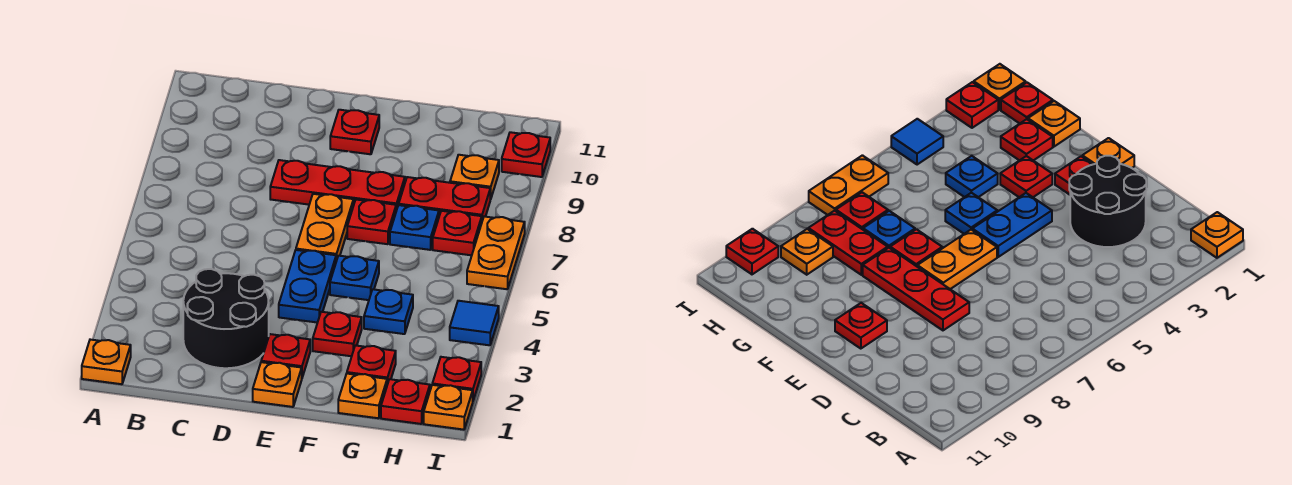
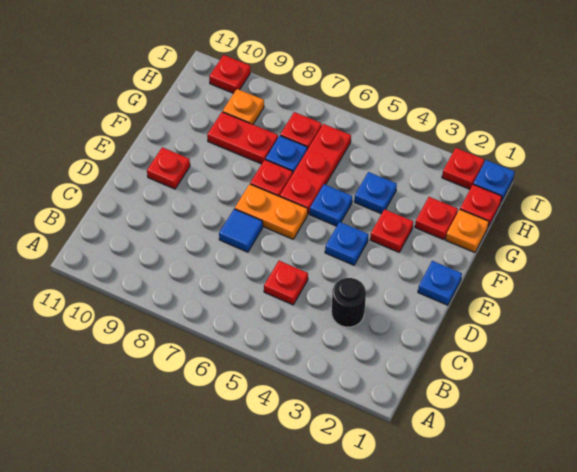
orange plate A1 level 1 -> none
black round brick C2:D3 level 1 -> black round brick C3 level 1
red plate D8:F8 level 1 -> red plate F6:H6 level 1
orange plate E1 level 1 -> blue plate E1 level 1
red plate E2 level 1 -> red plate C5 level 1
blue plate E4:E5 level 1 -> blue plate E4 level 1
red plate G8:H8 level 1 -> red plate G8:G9 level 1
orange plate I1 level 1 -> blue plate I1 level 1
blue tile I4 level 1 -> blue tile D7 level 1
orange plate I6:I7 level 1 -> none

